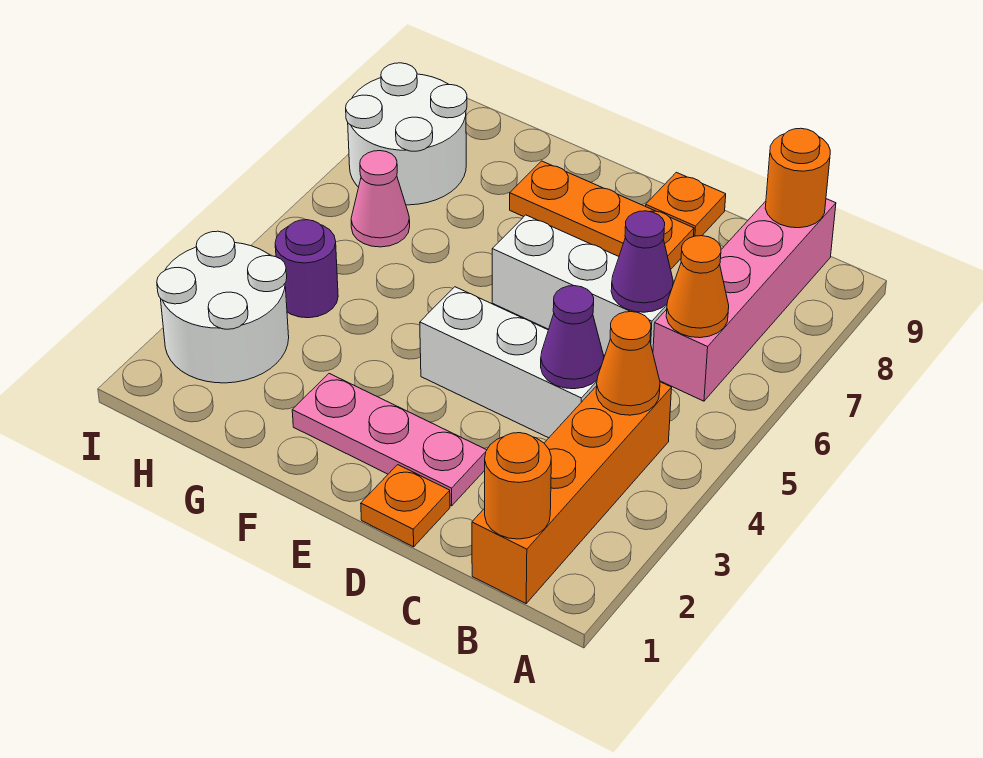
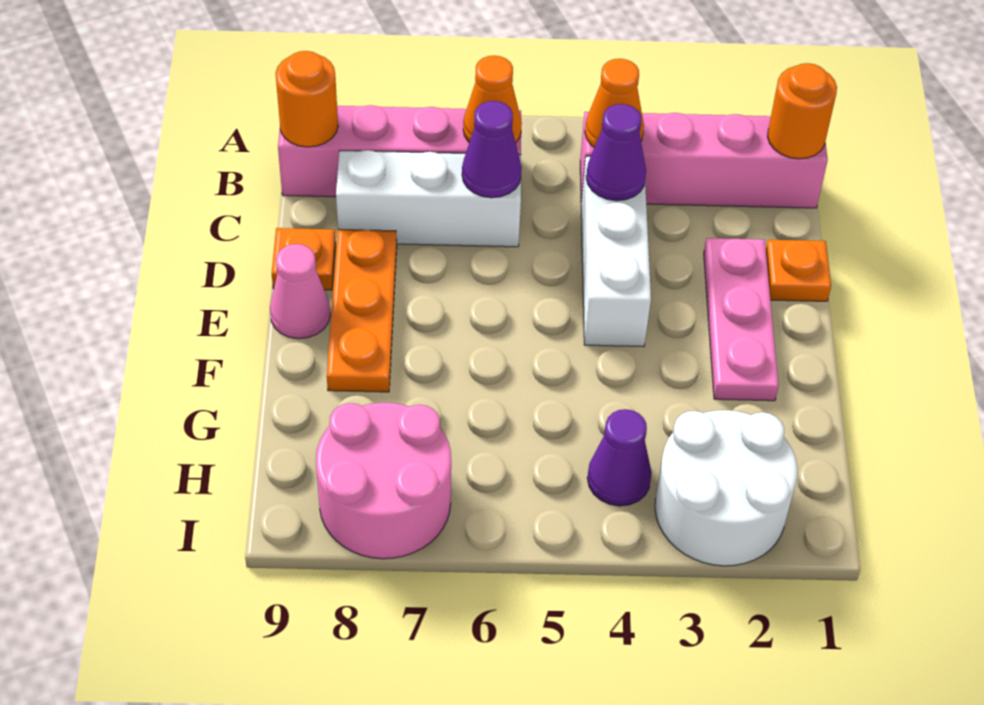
orange brick B1:B4 level 1 -> pink brick B1:B4 level 1
white brick C6:E6 level 1 -> white brick C6:C8 level 1
purple round brick H4 level 1 -> purple cone H4 level 1
pink cone H6 level 1 -> pink cone E9 level 1
white round brick H7:I8 level 1 -> pink round brick H7:I8 level 1

